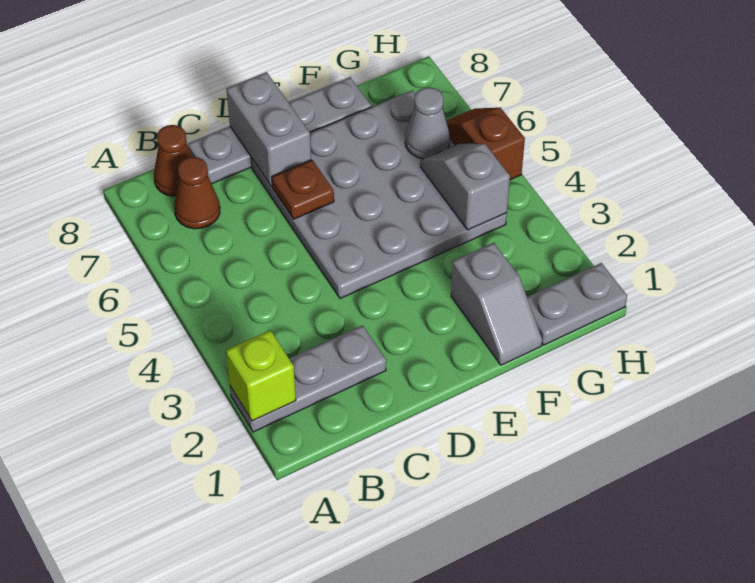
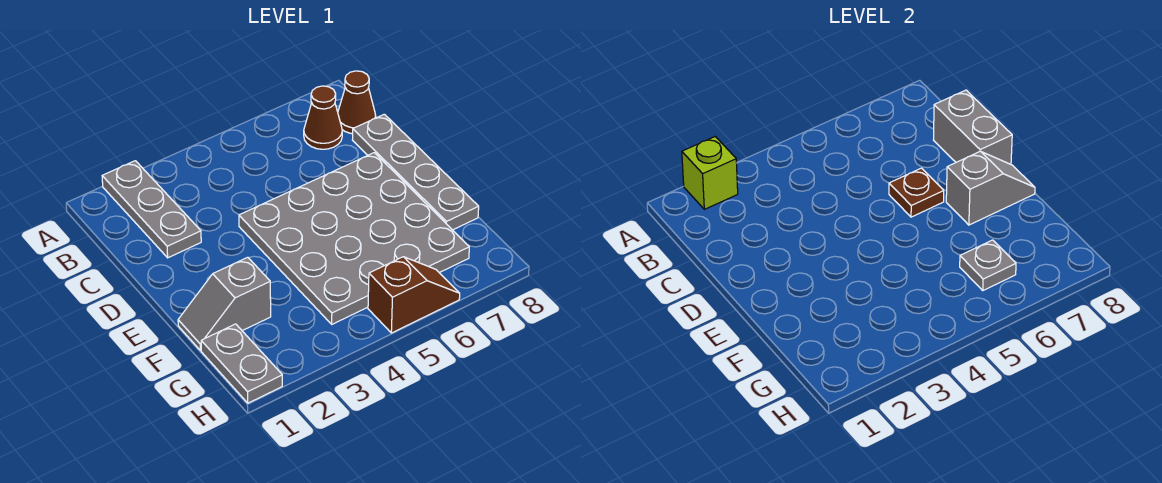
grey brick D7:D8 level 2 -> grey brick C8:D8 level 2
grey slope G4:G5 level 2 top 4 -> grey slope E7:E8 level 2 top 7
grey cone G6 level 2 -> grey plate G6 level 2

